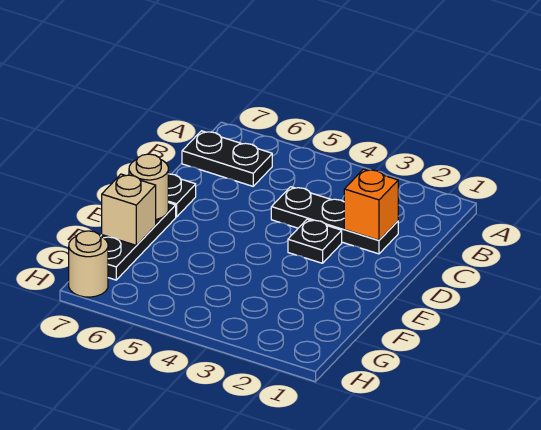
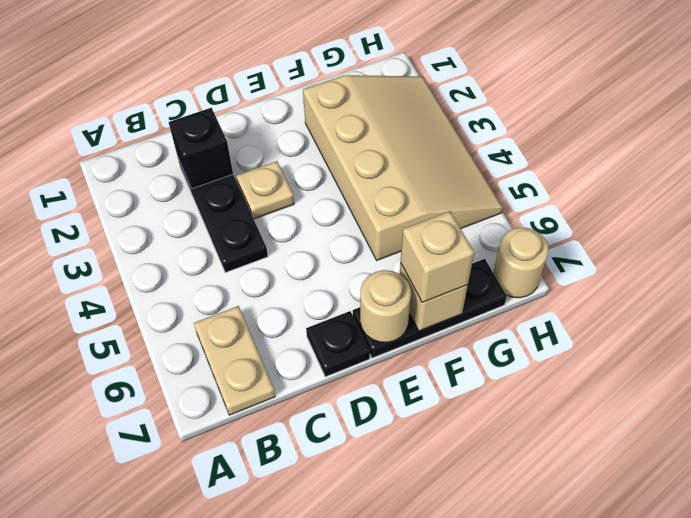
black plate B6:B7 level 1 -> tan plate B6:B7 level 1
orange brick C2 level 2 -> black brick C2 level 2
black plate D3 level 1 -> tan plate D3 level 1
none -> tan slope F2:H5 level 1 top F
none -> tan brick F7 level 3

